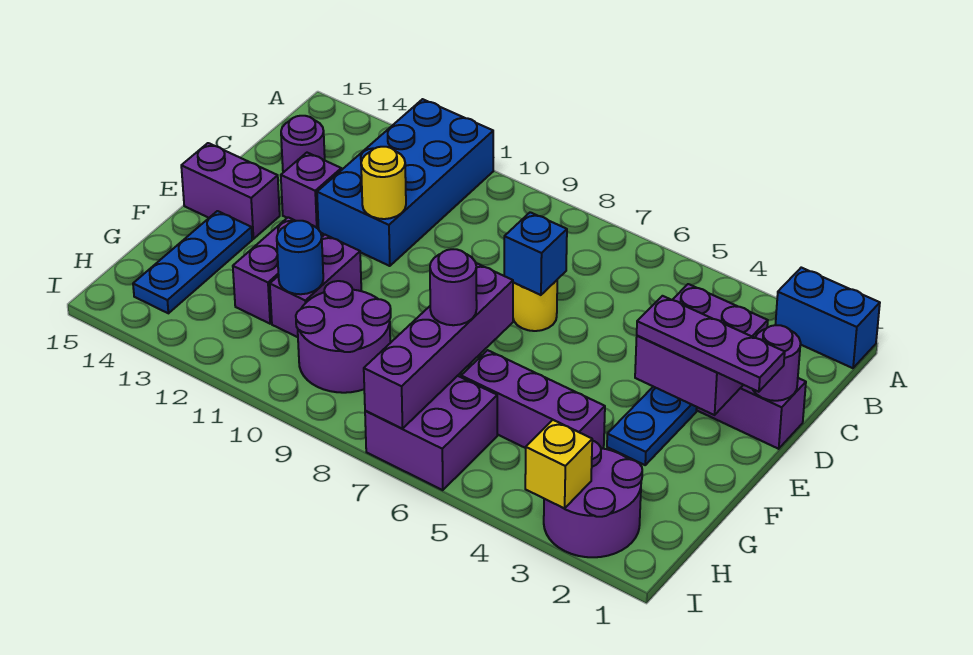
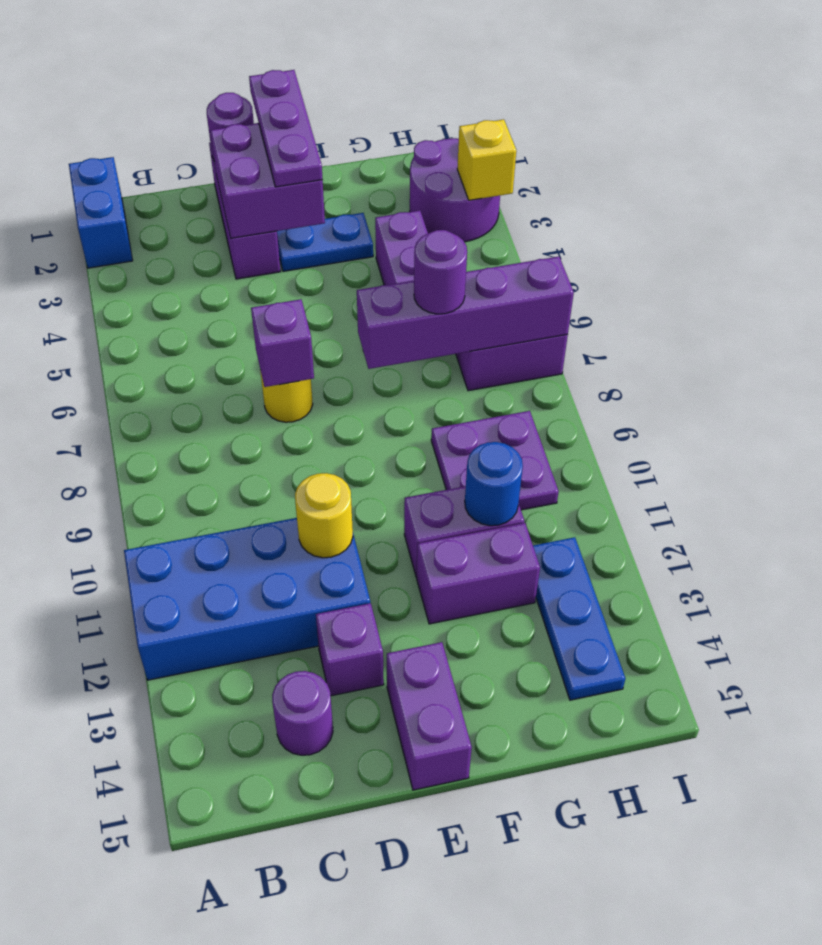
blue brick D7 level 2 -> purple brick D7 level 2
blue plate F14:H14 level 1 -> blue plate H12:H14 level 1
purple round brick G9:H10 level 1 -> purple plate G9:H10 level 1

